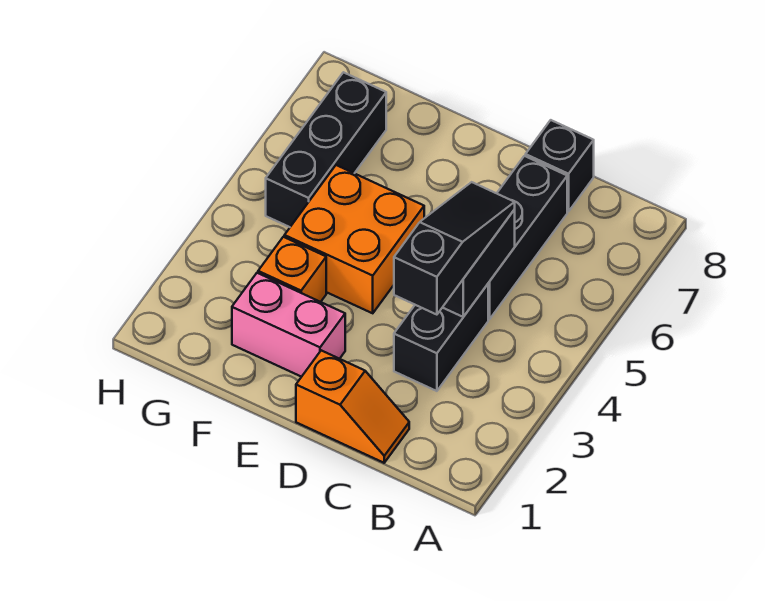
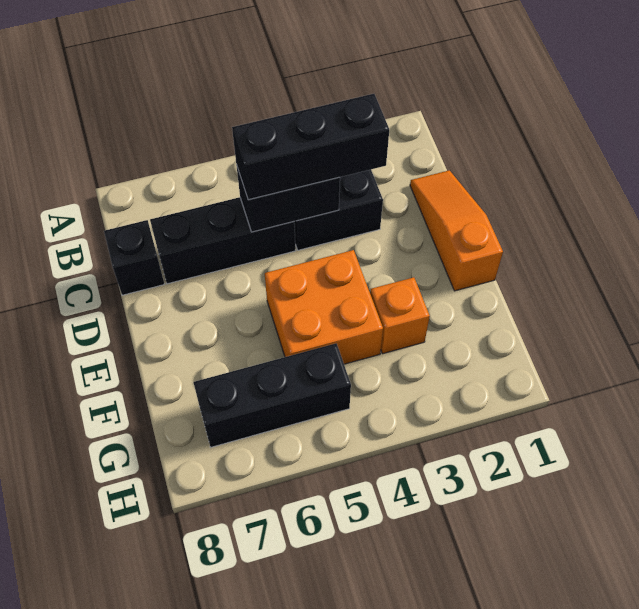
orange slope C1:D1 level 1 top D -> orange slope C1:E1 level 1 top E
black slope C3:C5 level 3 top 3 -> black brick C3:C5 level 3
pink brick E2:F2 level 1 -> none

